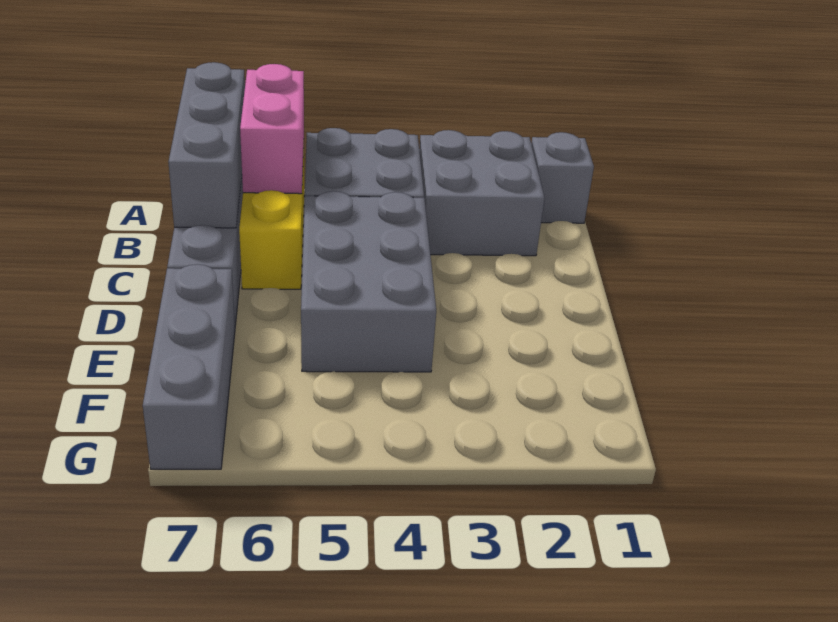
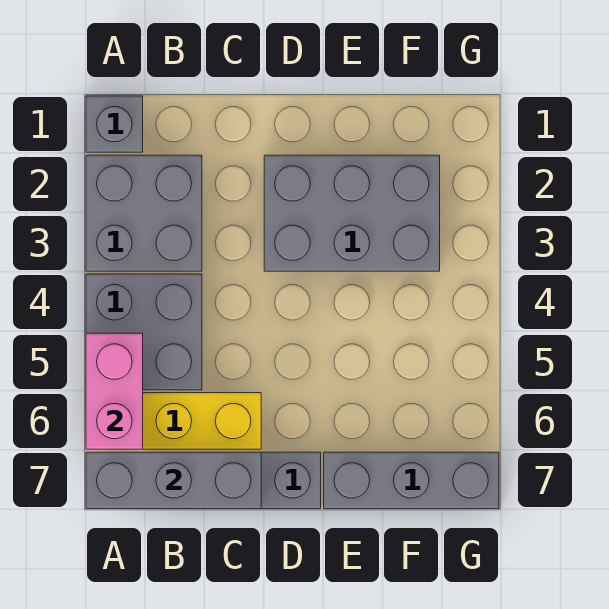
pink brick A6:B6 level 2 -> pink brick A5:A6 level 2
grey brick C4:E5 level 1 -> grey brick D2:F3 level 1

